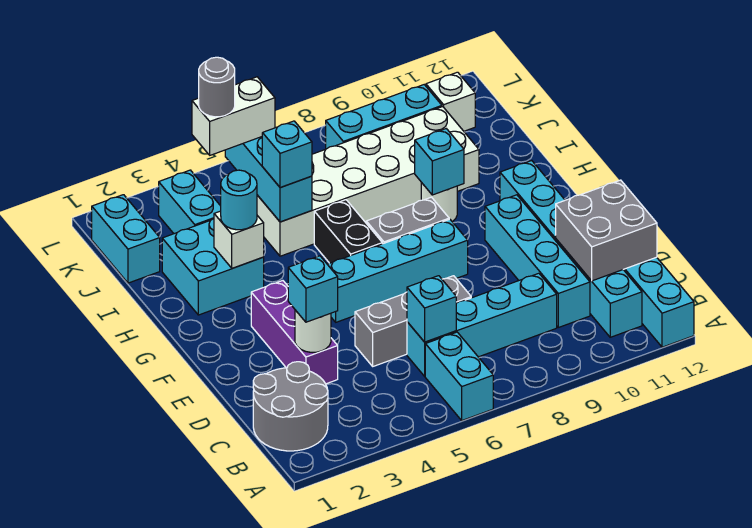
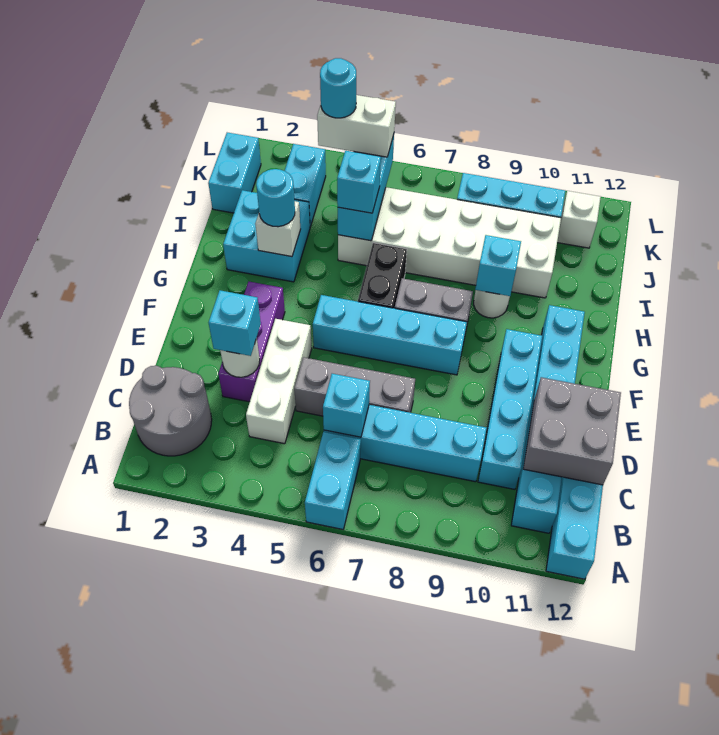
none -> white brick C4:E4 level 1
grey round brick K4 level 4 -> cyan round brick K4 level 4

